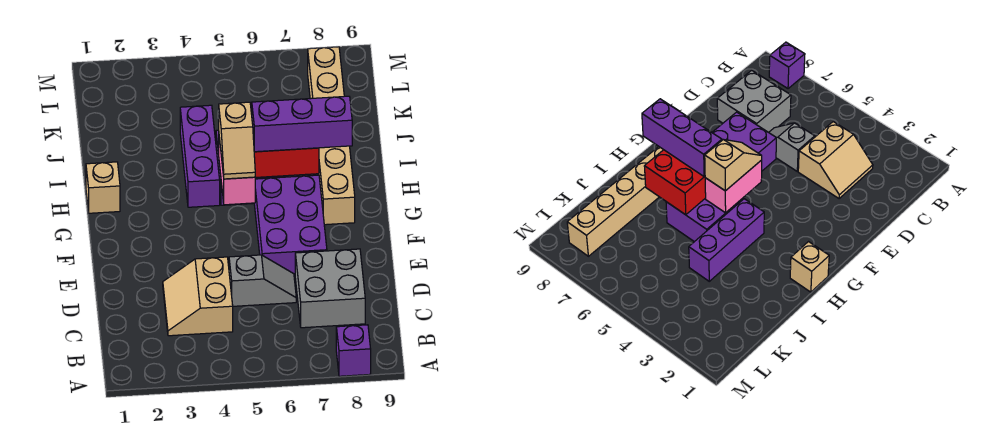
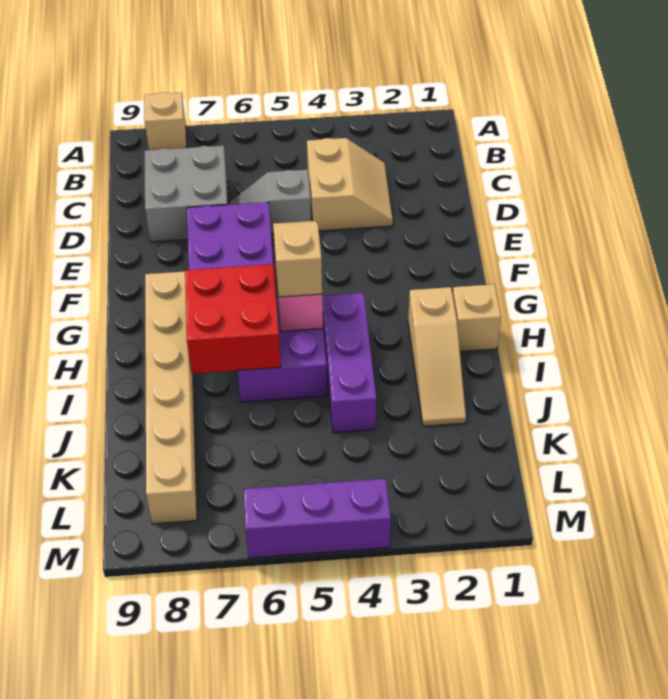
purple brick A8 level 1 -> tan brick A8 level 1
none -> tan slope H2:J2 level 1 top H
purple brick H6:H8 level 3 -> purple brick M4:M6 level 1

